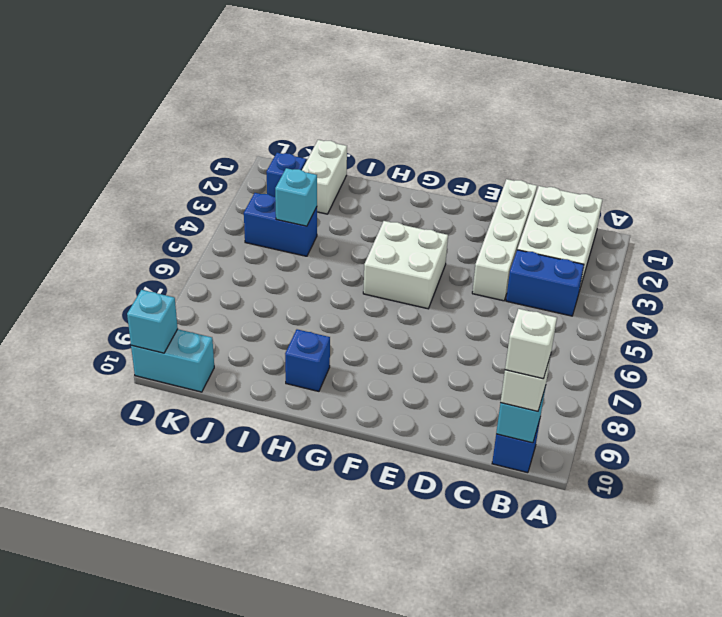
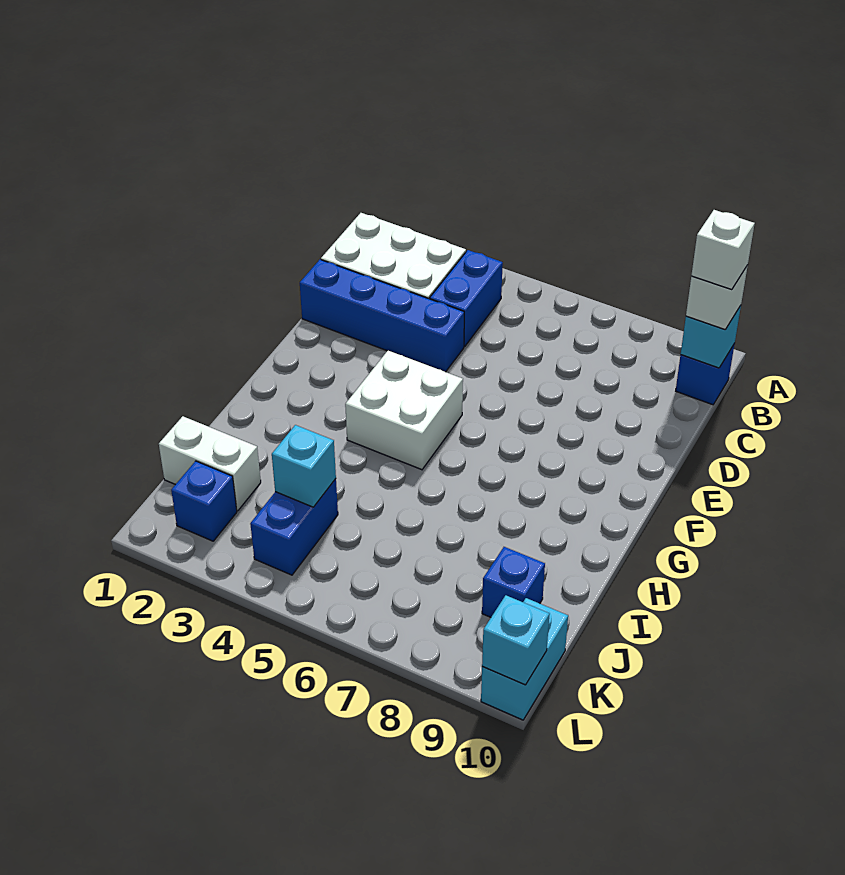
white brick D1:D4 level 1 -> blue brick D1:D4 level 1
blue brick H9 level 1 -> blue brick J9 level 1

